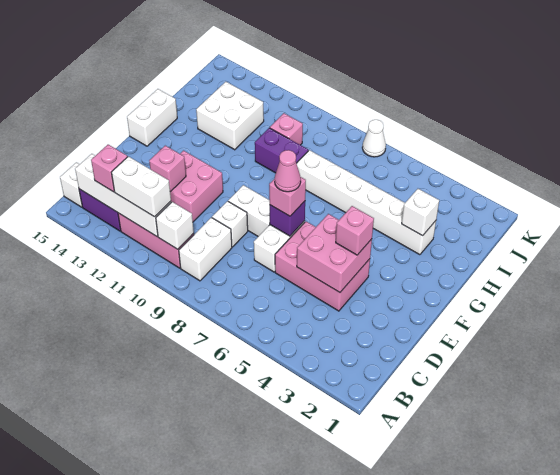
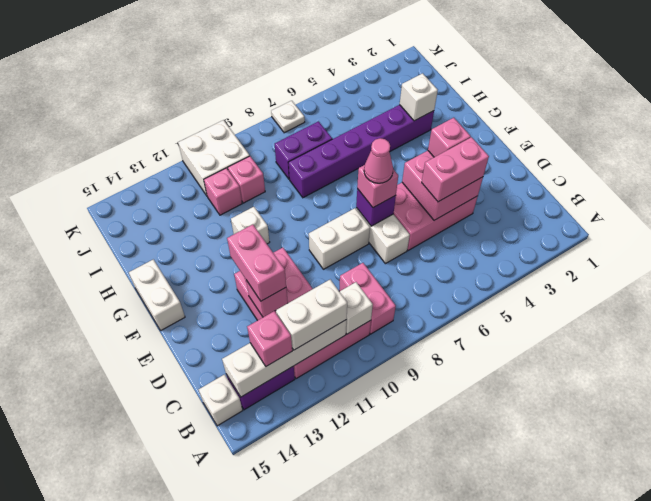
white brick B9:C9 level 1 -> pink brick B9:C9 level 1
none -> pink brick D4:D5 level 3
white brick D9 level 1 -> white brick G11 level 1
none -> pink brick D12:E12 level 3
white brick H3:H8 level 1 -> purple brick H3:H8 level 1
purple brick H9:H10 level 1 -> purple brick I7:I8 level 1
white brick H12:I13 level 1 -> white brick J10:K11 level 1
none -> pink brick I11 level 1
white cone K7 level 1 -> white plate K7 level 1

